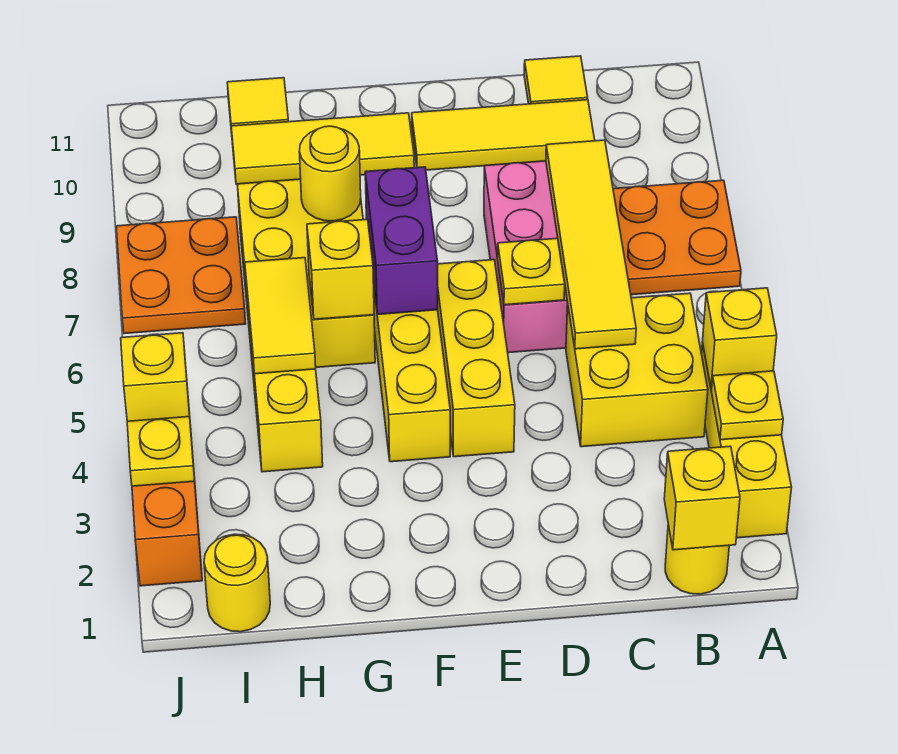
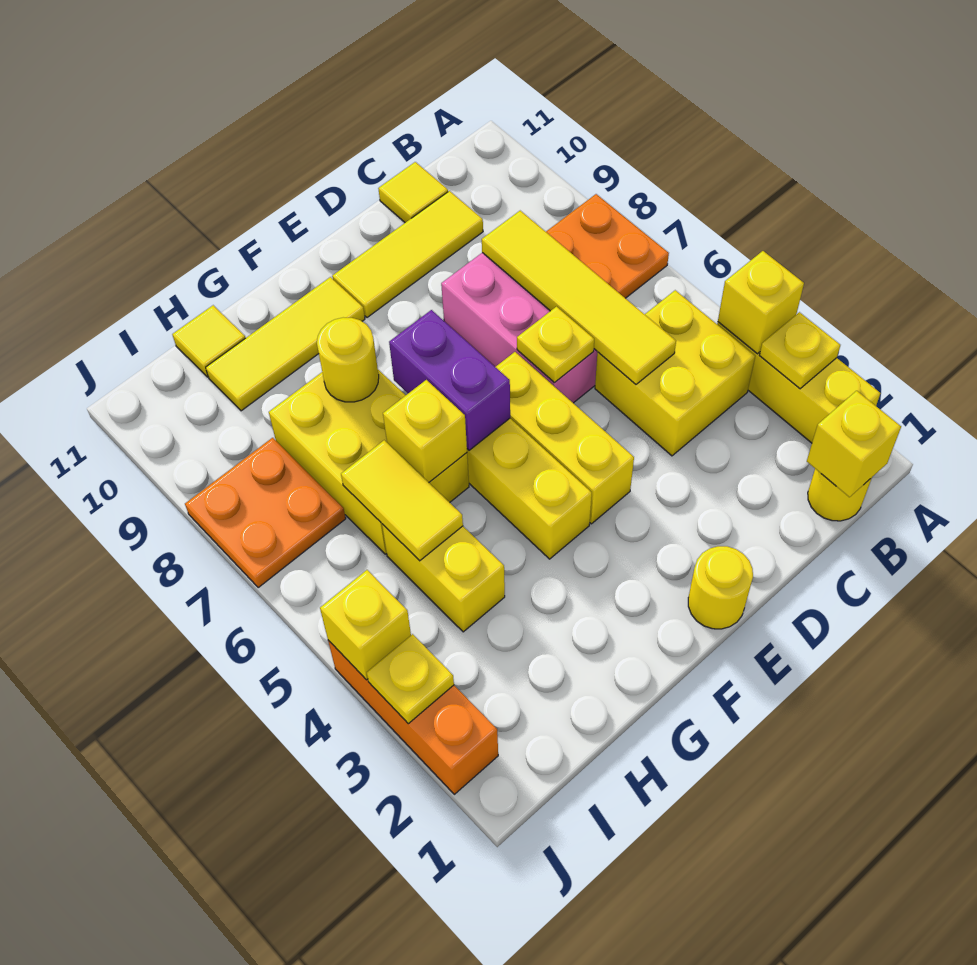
yellow round brick I1 level 1 -> yellow round brick E1 level 1

